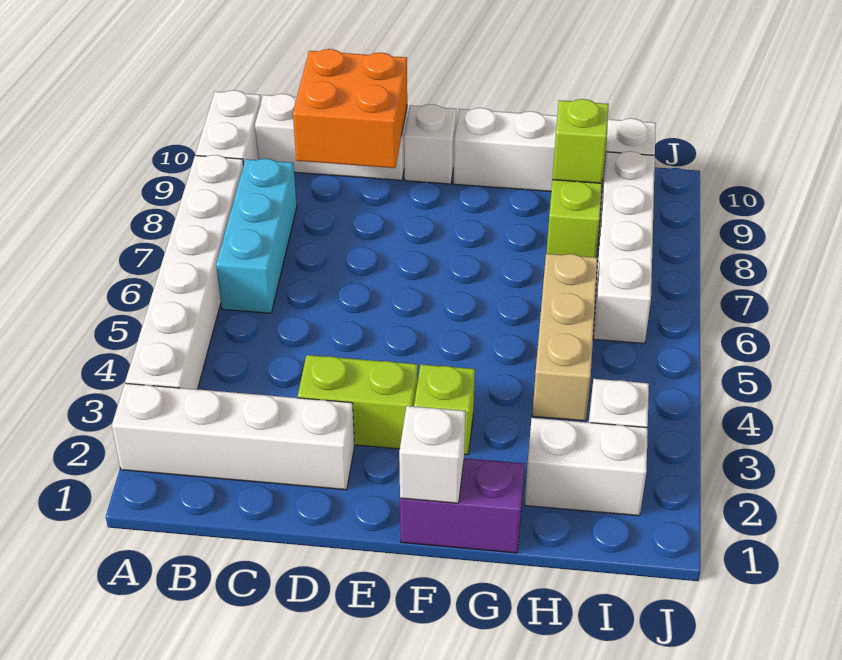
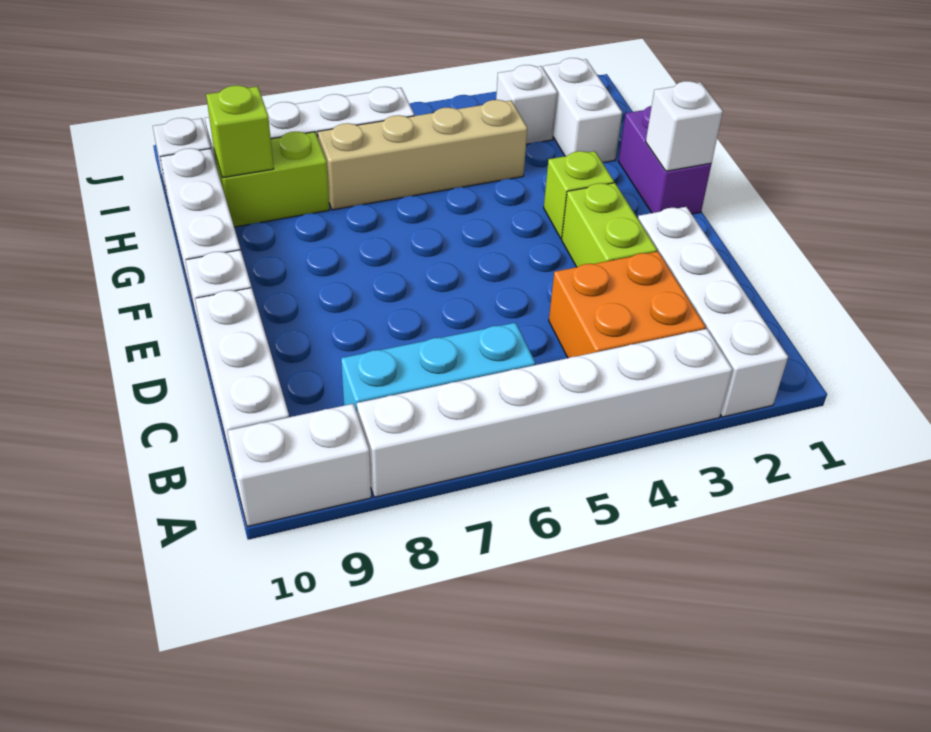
orange brick C9:D10 level 2 -> orange brick B3:C4 level 1
tan brick H4:H6 level 1 -> tan brick H4:H7 level 1

